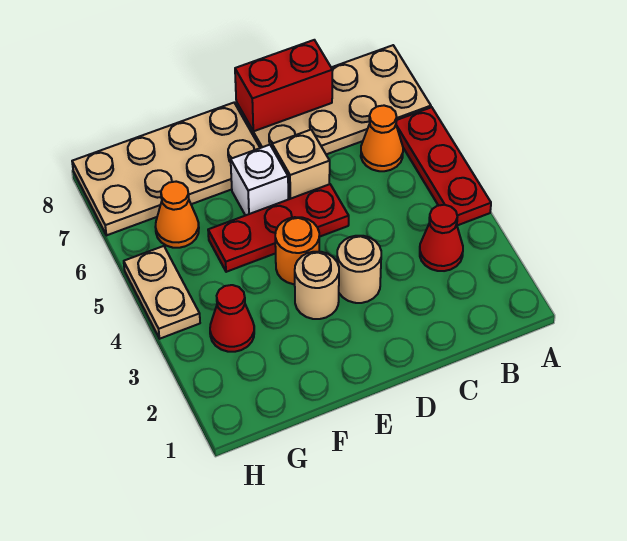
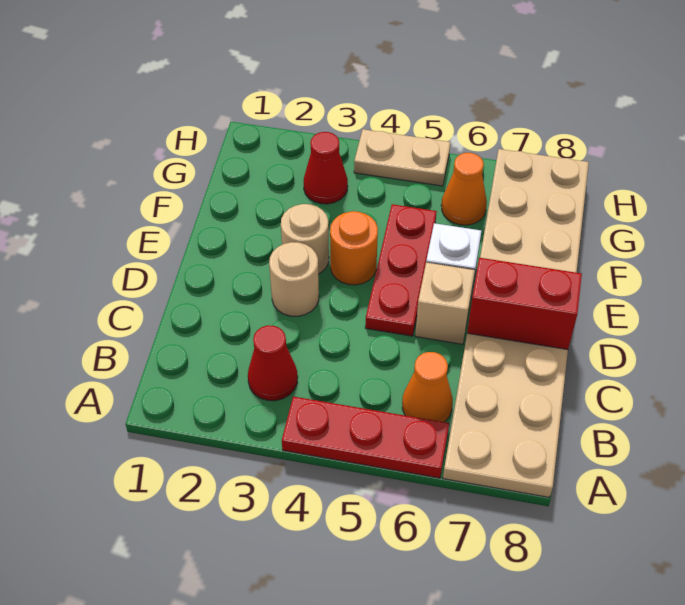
red brick C8:D8 level 2 -> red brick D7:D8 level 2

